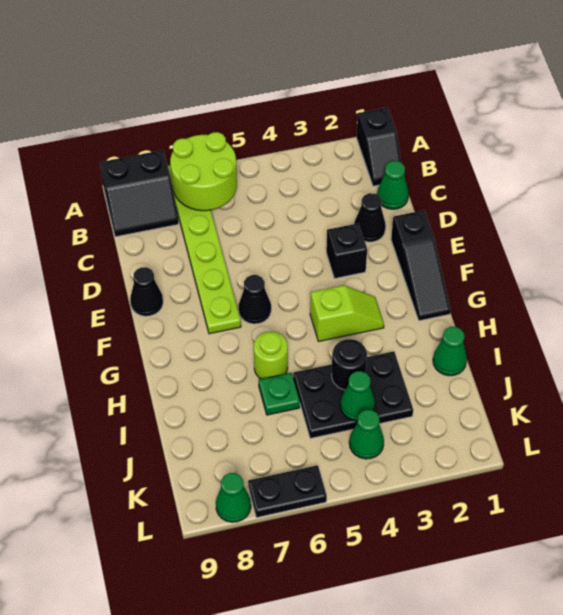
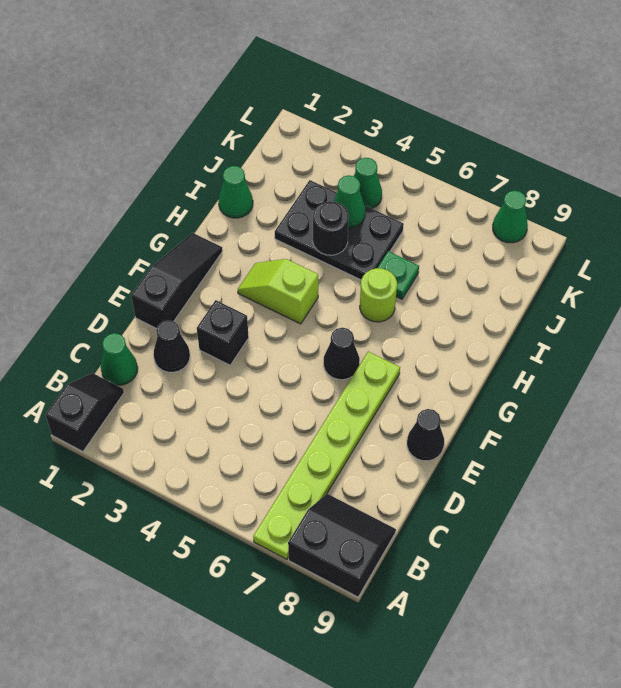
lime round brick A6:B7 level 2 -> none
black plate L6:L7 level 1 -> none

